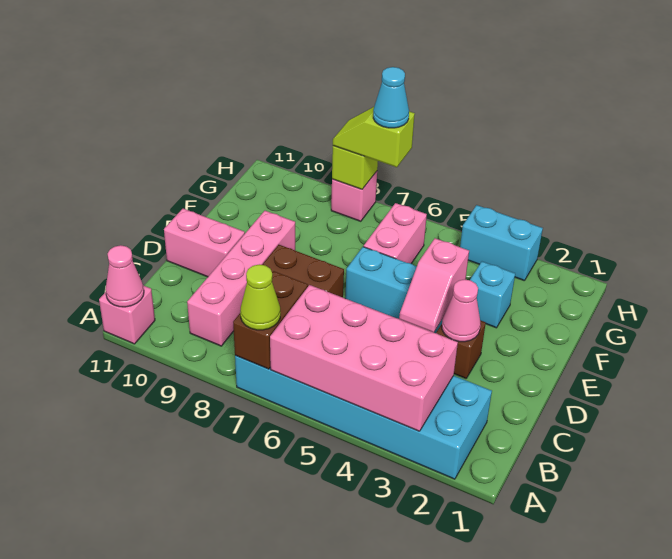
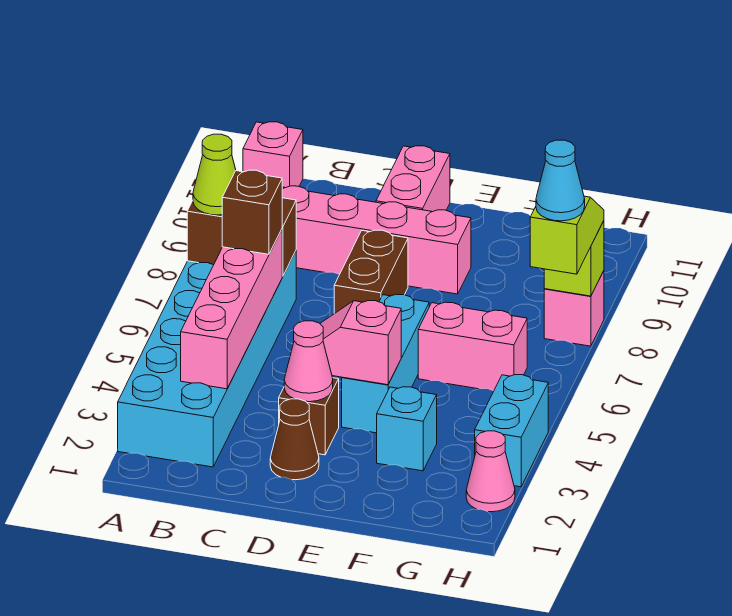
pink brick A3:B6 level 2 -> pink brick B3:B6 level 2
pink cone A11 level 2 -> pink cone H2 level 1
none -> brown brick B6 level 3
none -> brown cone D2 level 1

